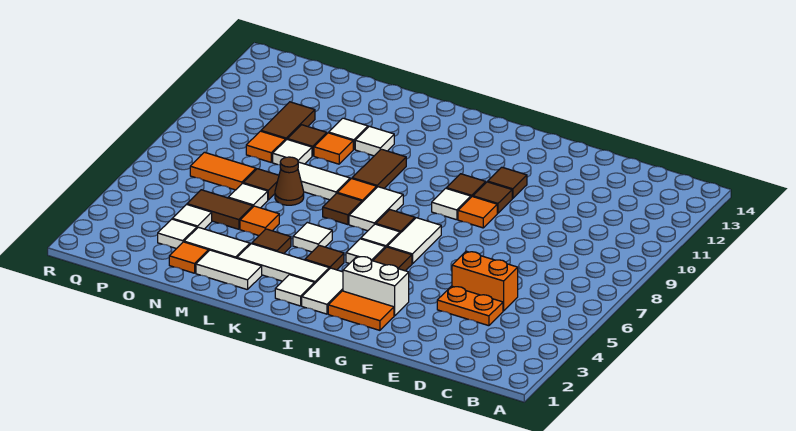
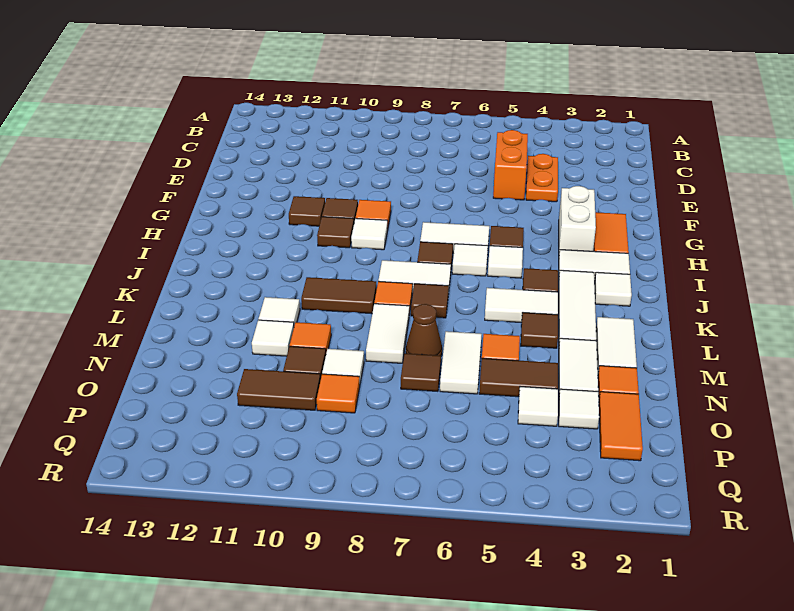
white tile K5 level 1 -> white tile K4:K5 level 1
brown tile N5:O5 level 1 -> brown tile N4:N5 level 1
white tile N6 level 1 -> white tile M6:N6 level 1
orange tile O7:P7 level 1 -> orange tile O2:P2 level 1

